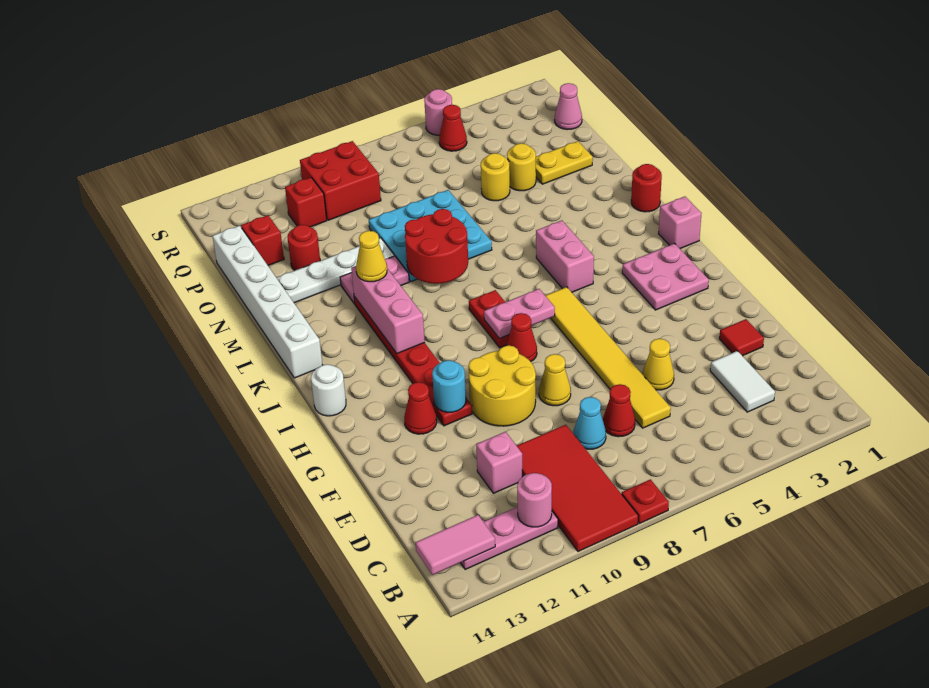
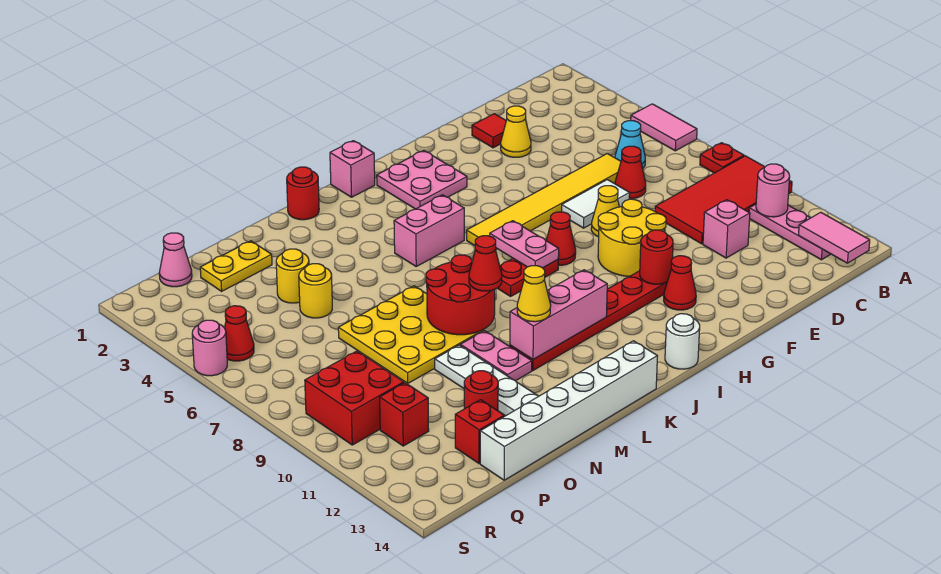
none -> pink tile A5:A6 level 1
white tile C3:D3 level 1 -> white tile E7:F7 level 1
cyan cone D8 level 1 -> cyan cone C6 level 1
yellow cone E5 level 1 -> yellow cone E3 level 1
cyan round brick G11 level 2 -> red round brick G11 level 2
none -> red cone L9 level 3
cyan plate M7:O9 level 1 -> yellow plate M7:O9 level 1
yellow plate O2:O3 level 1 -> yellow plate O2:P2 level 1

